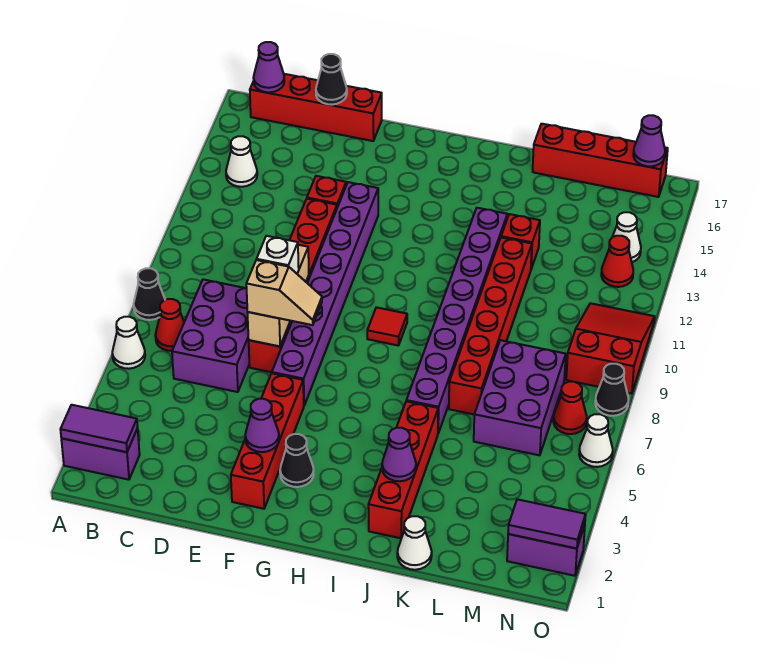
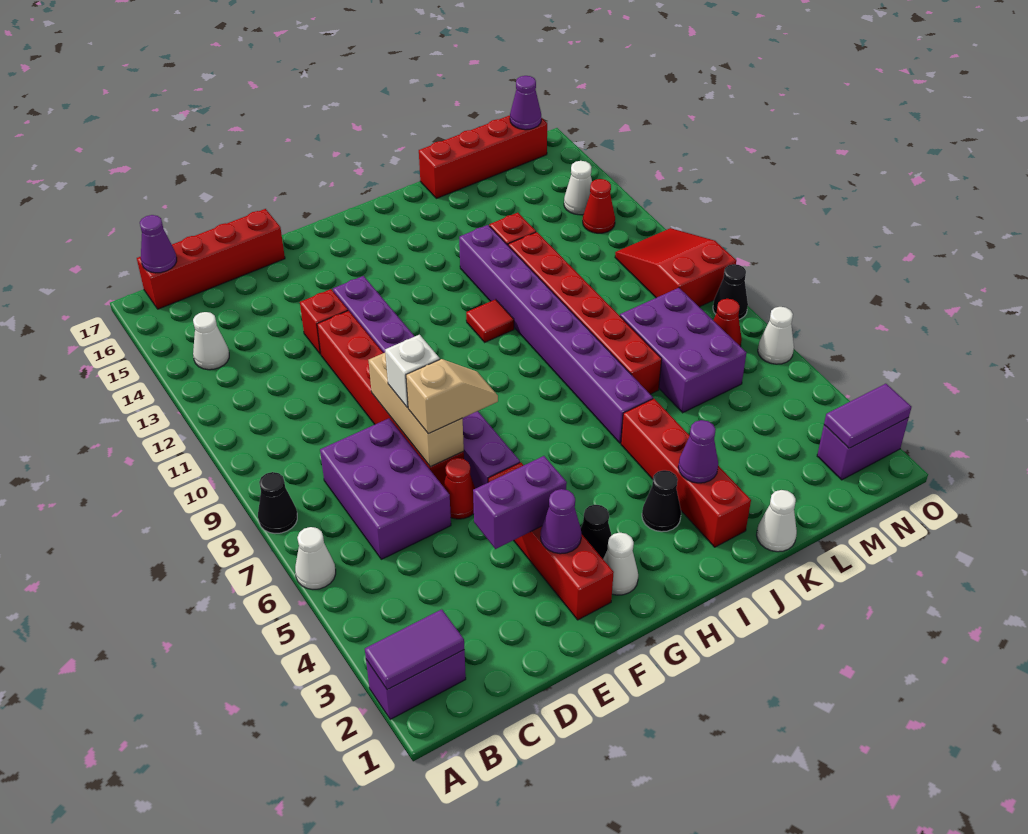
red cone B7 level 1 -> red cone E6 level 1
black cone D17 level 2 -> black cone I3 level 1
none -> purple brick E4:F4 level 2
none -> white cone G2 level 1
red tile H9 level 1 -> red tile I11 level 1

